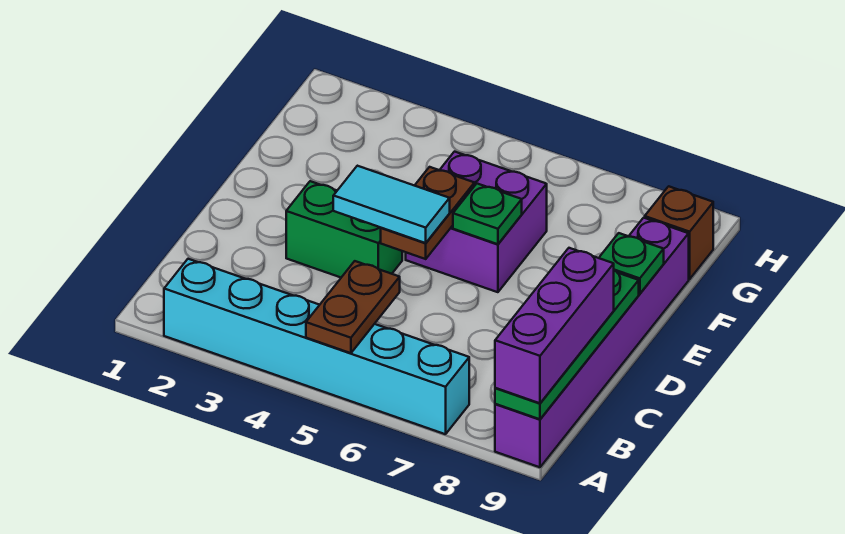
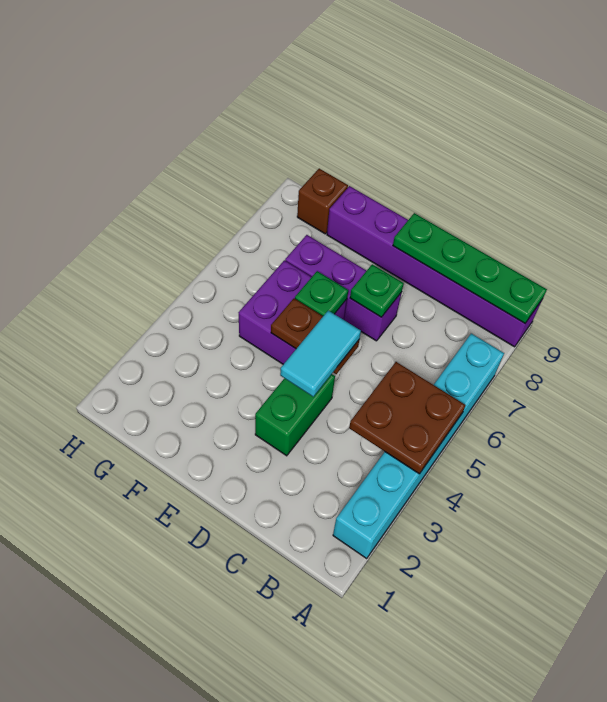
brown plate A5:B5 level 2 -> brown plate A4:B5 level 2
purple brick A9:C9 level 3 -> purple brick D7:F7 level 1
green plate E9 level 2 -> green plate D7 level 2

